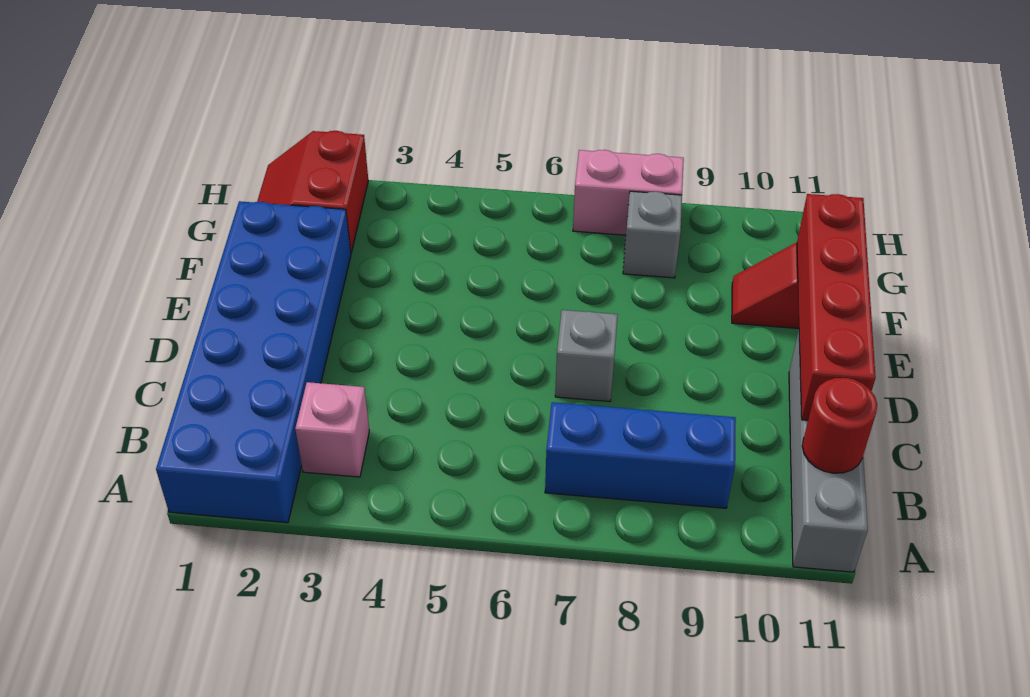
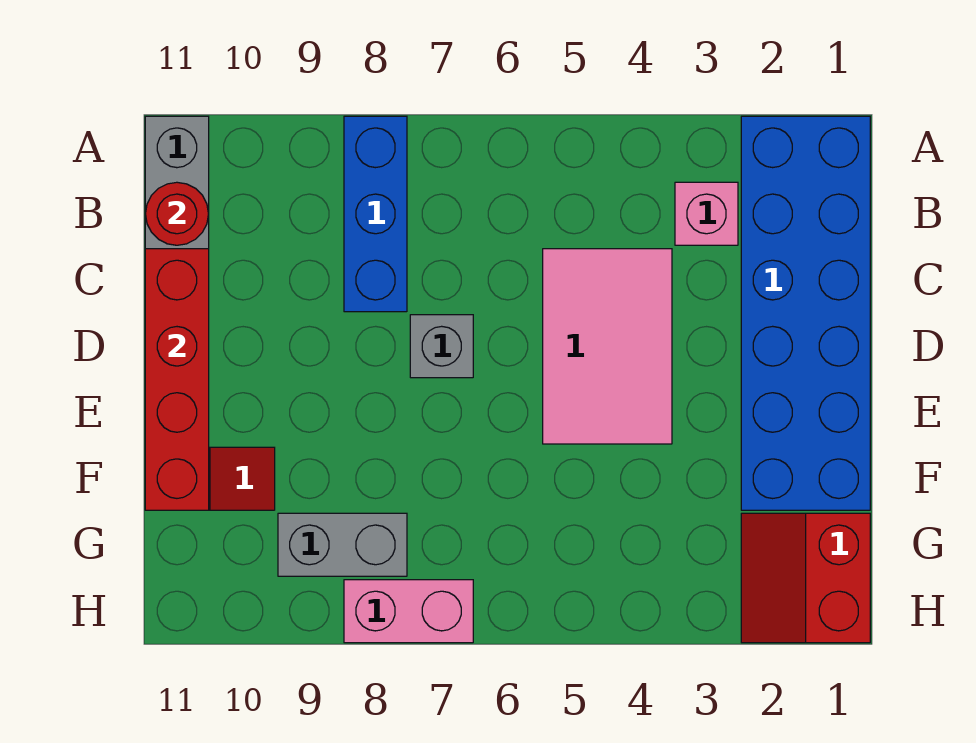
blue brick B7:B9 level 1 -> blue brick A8:C8 level 1
none -> pink tile C4:E5 level 1
red slope G1:H2 level 1 top 2 -> red slope G1:H2 level 1 top 1
grey brick G8 level 1 -> grey brick G8:G9 level 1

